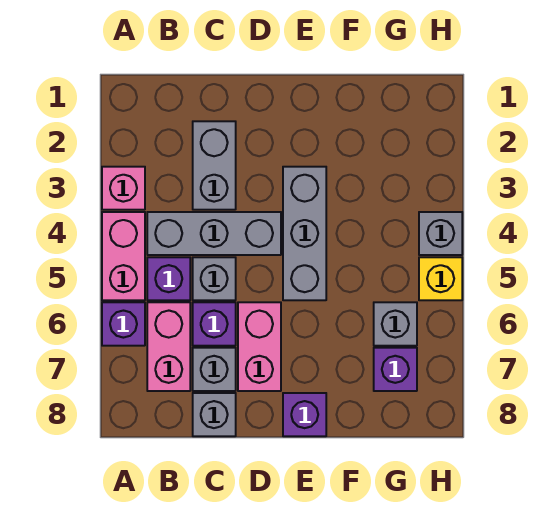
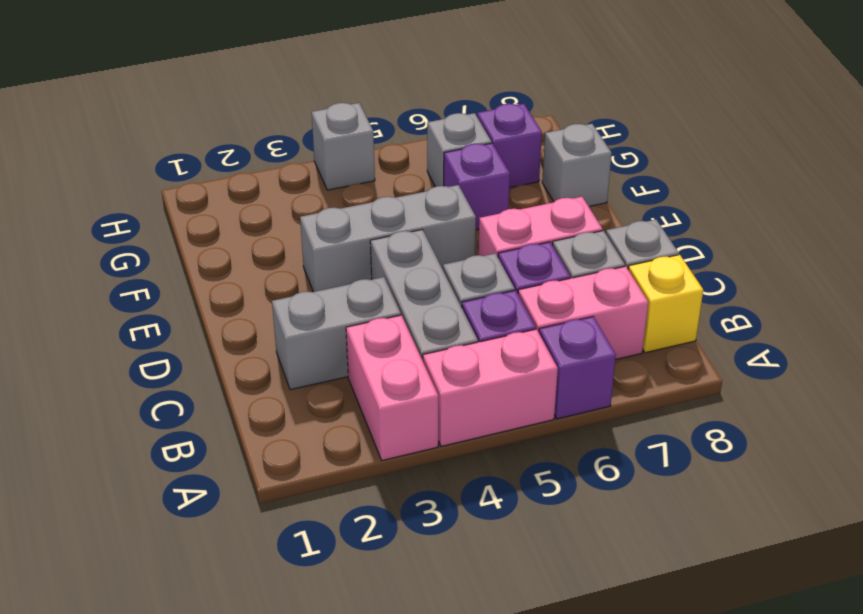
pink brick A3 level 1 -> pink brick A3:B3 level 1
purple brick E8 level 1 -> purple brick F6 level 1
none -> grey brick F8 level 1
yellow brick H5 level 1 -> yellow brick B8 level 1

